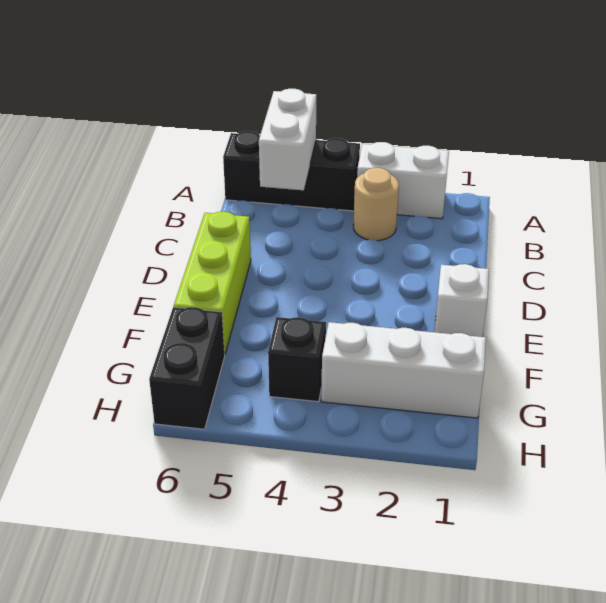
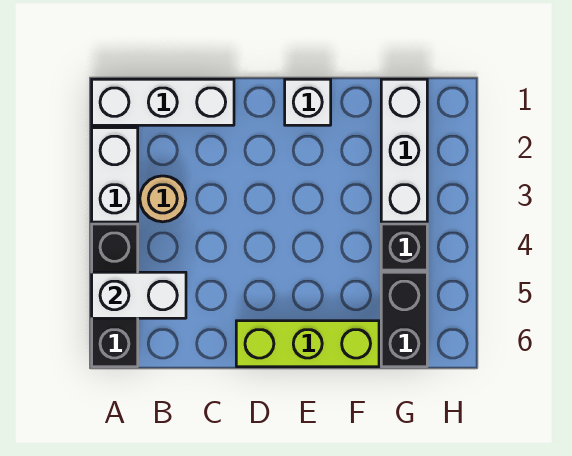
none -> white brick A1:C1 level 1
black brick G6:H6 level 1 -> black brick G5:G6 level 1

